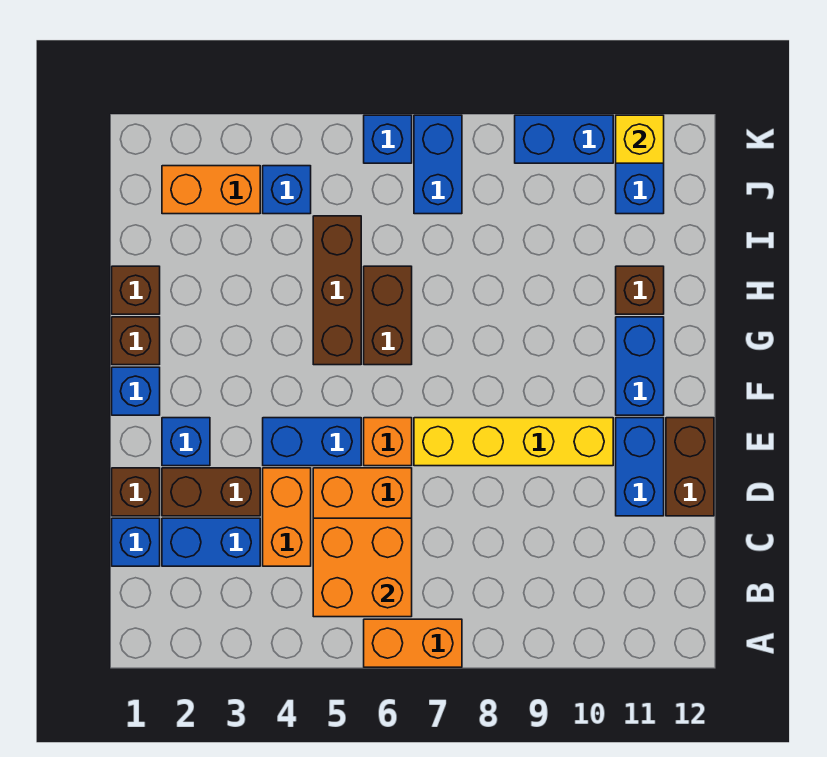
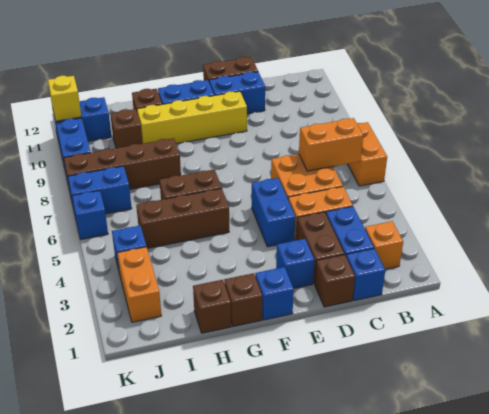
orange brick B5:C6 level 2 -> orange brick B6:C6 level 2
orange brick E6 level 1 -> orange brick B2 level 1
yellow brick E7:E10 level 1 -> yellow brick E10:H10 level 1
none -> brown brick H8:K8 level 1
none -> brown brick I10 level 1

